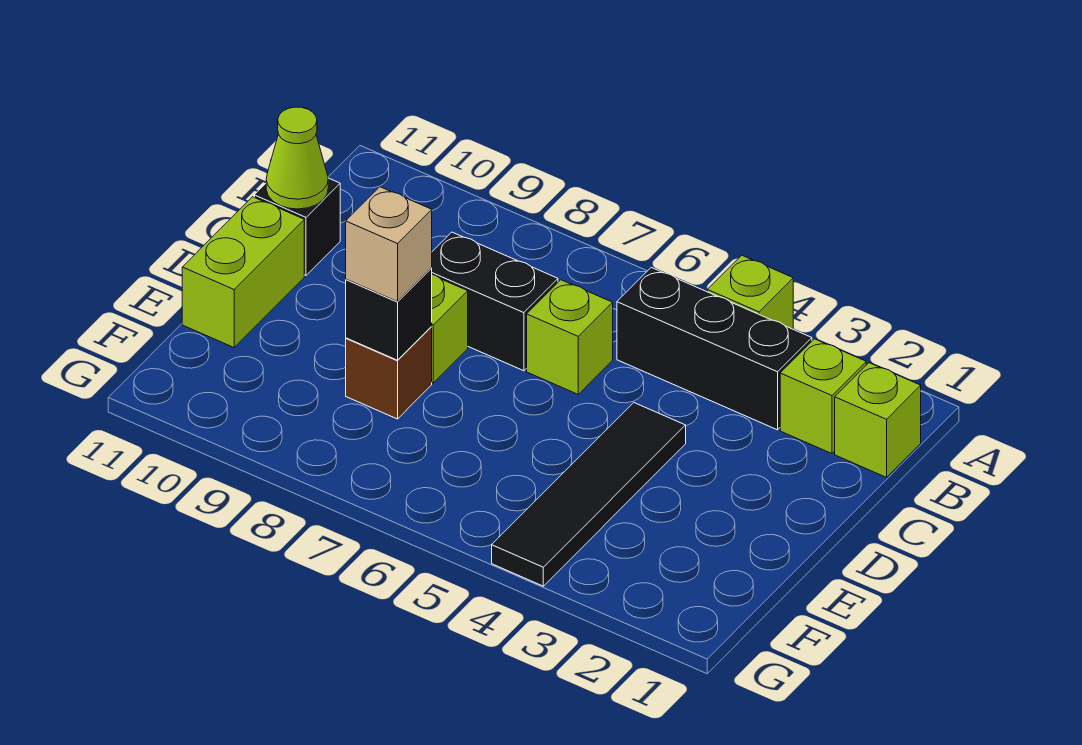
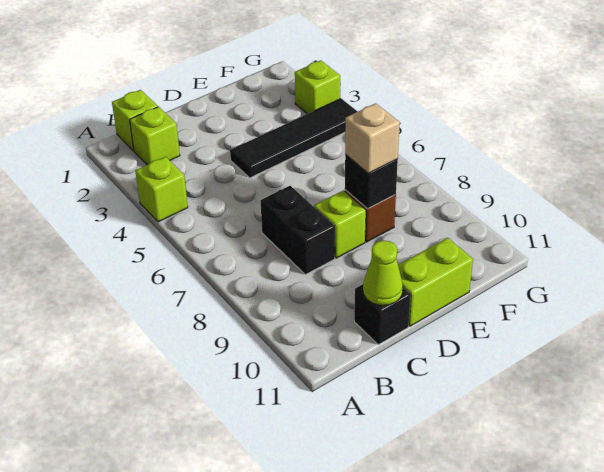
black brick B3:B5 level 1 -> none
lime brick C6 level 1 -> lime brick G3 level 1

